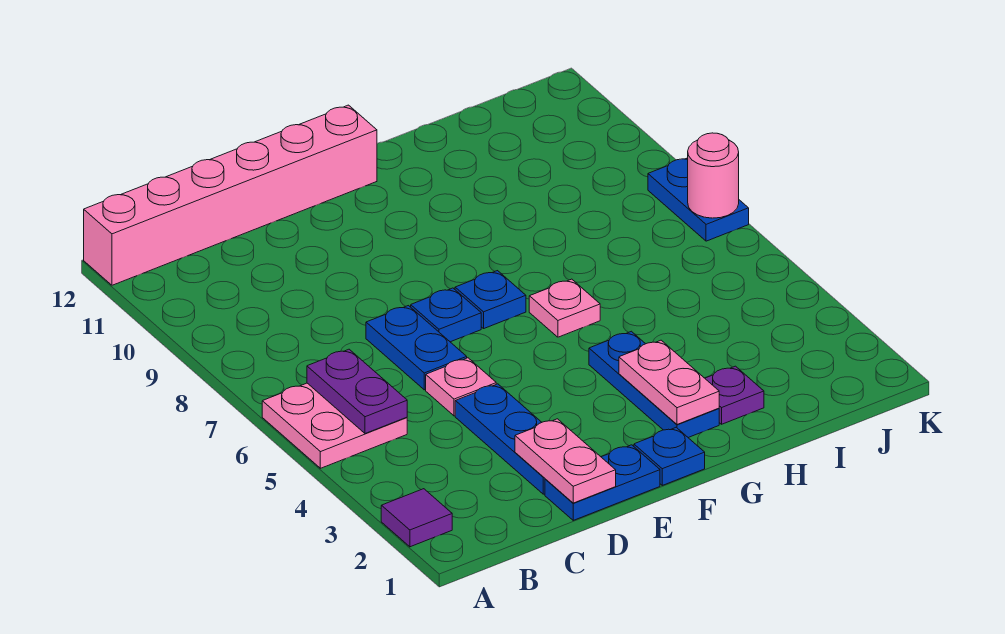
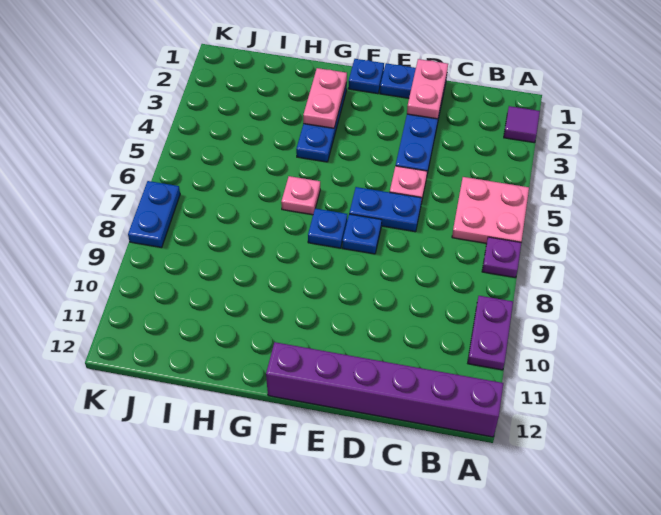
pink brick A12:F12 level 1 -> purple brick A12:F12 level 1
purple plate B5:B6 level 2 -> purple plate A9:A10 level 1
blue plate D6:D7 level 1 -> blue plate D6:E6 level 1
purple plate H2 level 1 -> purple plate A7 level 1
pink round brick K7 level 2 -> none

